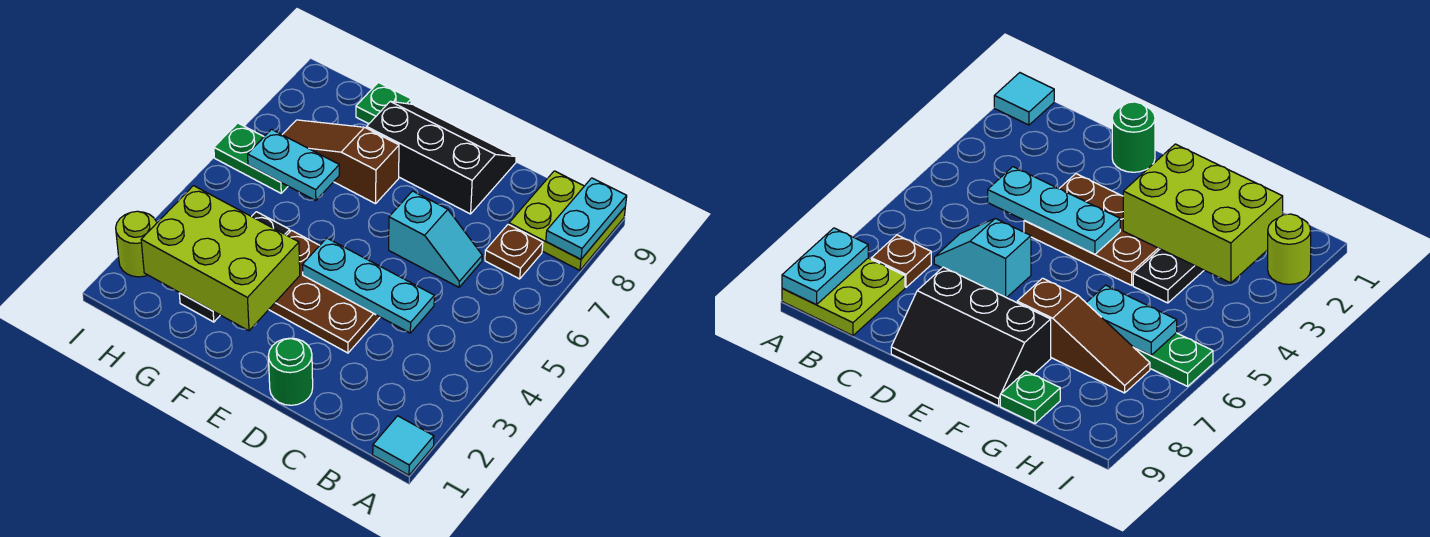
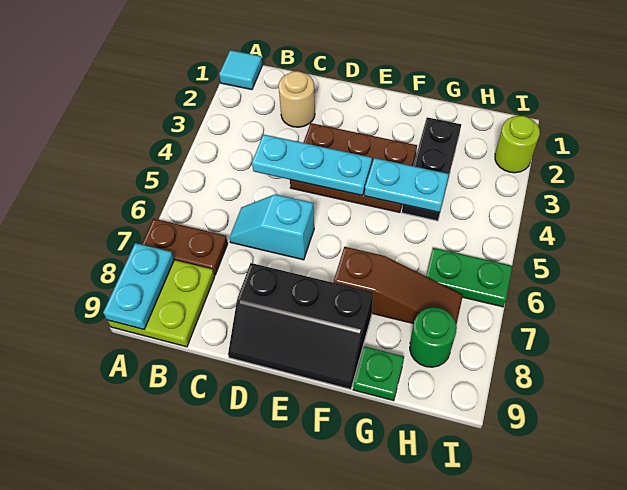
brown plate B7 level 1 -> brown plate A7:B7 level 1
none -> tan round brick C2 level 1
green round brick D1 level 1 -> green round brick H8 level 1
lime brick F2:H3 level 2 -> none
cyan plate G6:H6 level 2 -> cyan plate F4:G4 level 2

